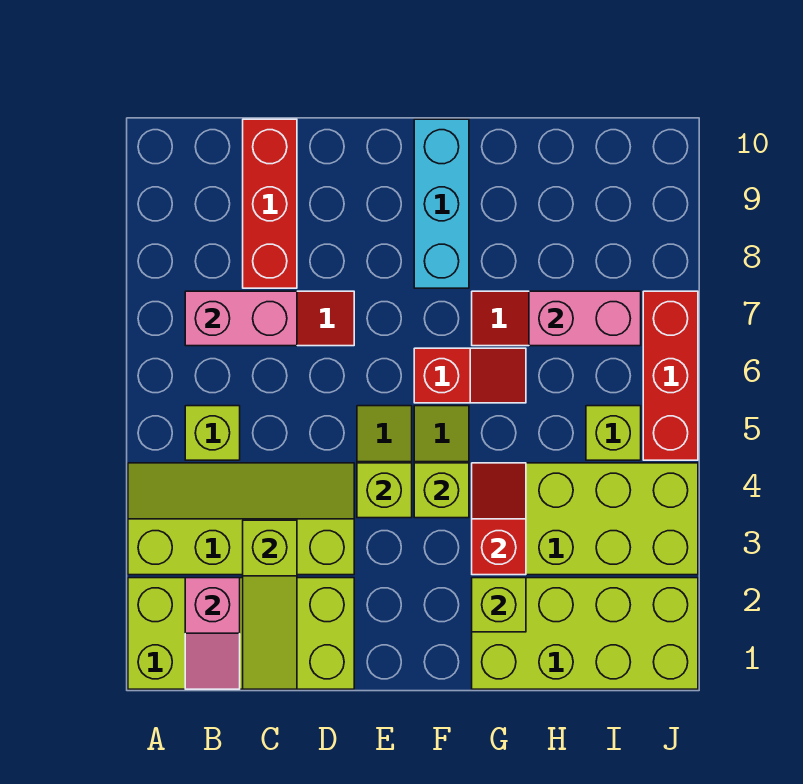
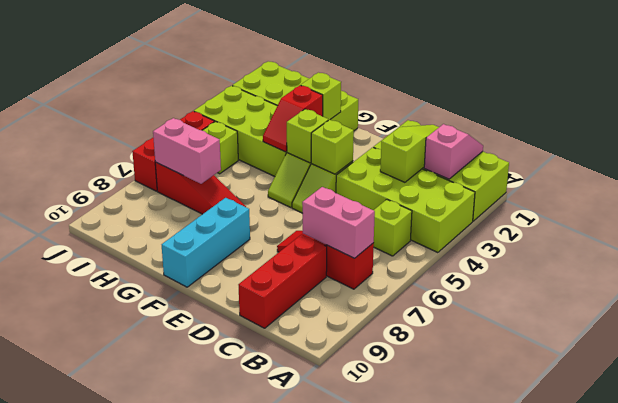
lime slope A3:D4 level 1 top 3 -> lime brick A3:D4 level 1
red slope F6:G6 level 1 top F -> none

